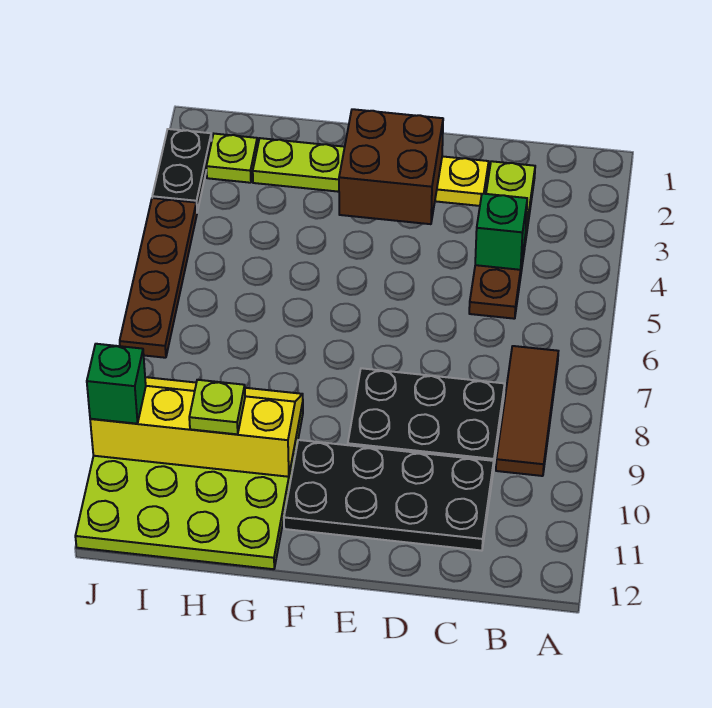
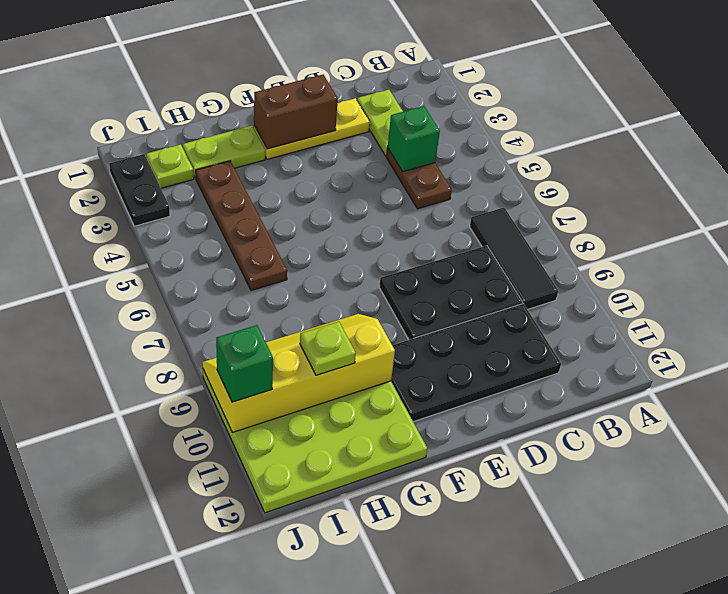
brown tile B7:B9 level 1 -> black tile B7:B9 level 1
brown brick E2:F3 level 2 -> brown brick E2:F2 level 2
brown plate J4:J7 level 1 -> brown plate H3:H6 level 1

